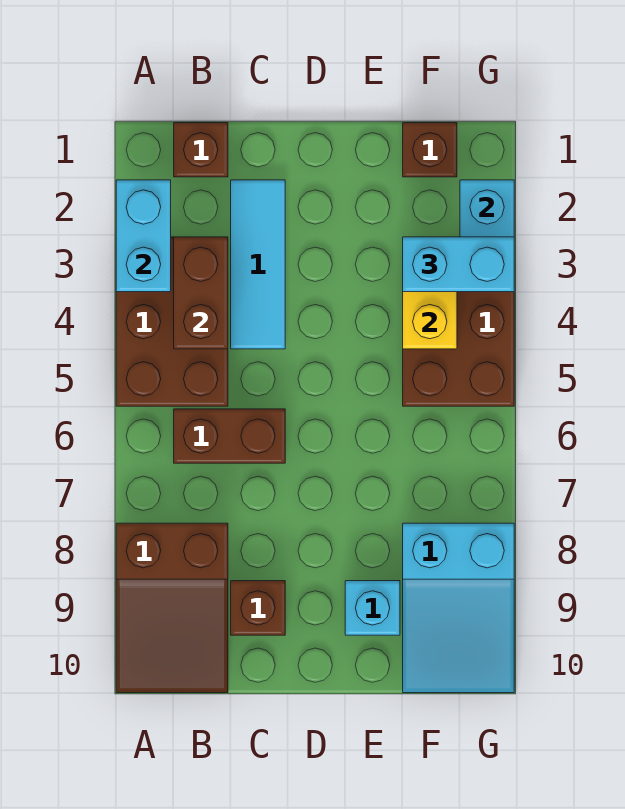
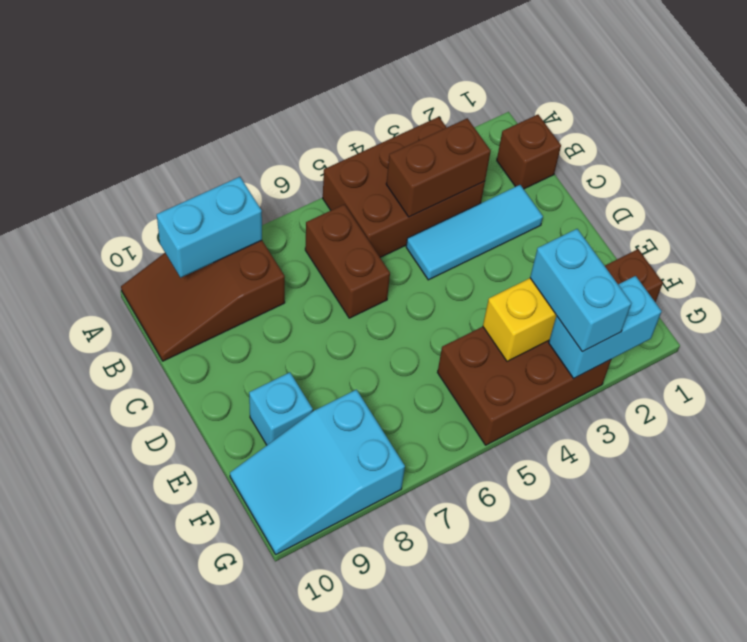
cyan brick A2:A3 level 2 -> cyan brick A8:A9 level 2
brown brick C9 level 1 -> none

